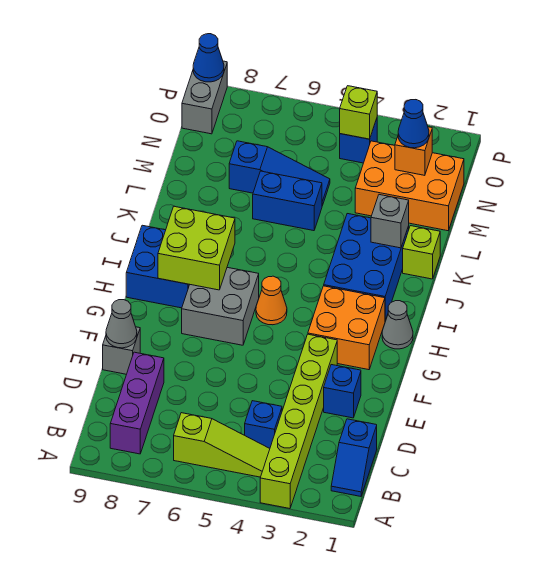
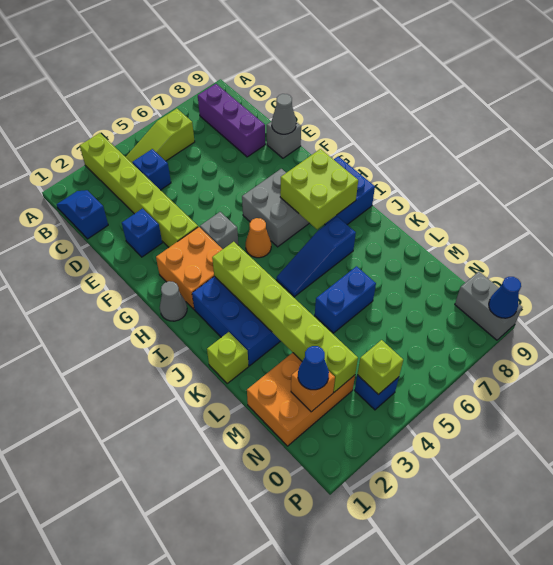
none -> lime brick I3:N3 level 2
grey brick K2 level 2 -> grey brick G4 level 1
blue slope M5:M7 level 1 top 7 -> blue slope J5:J7 level 1 top 7

